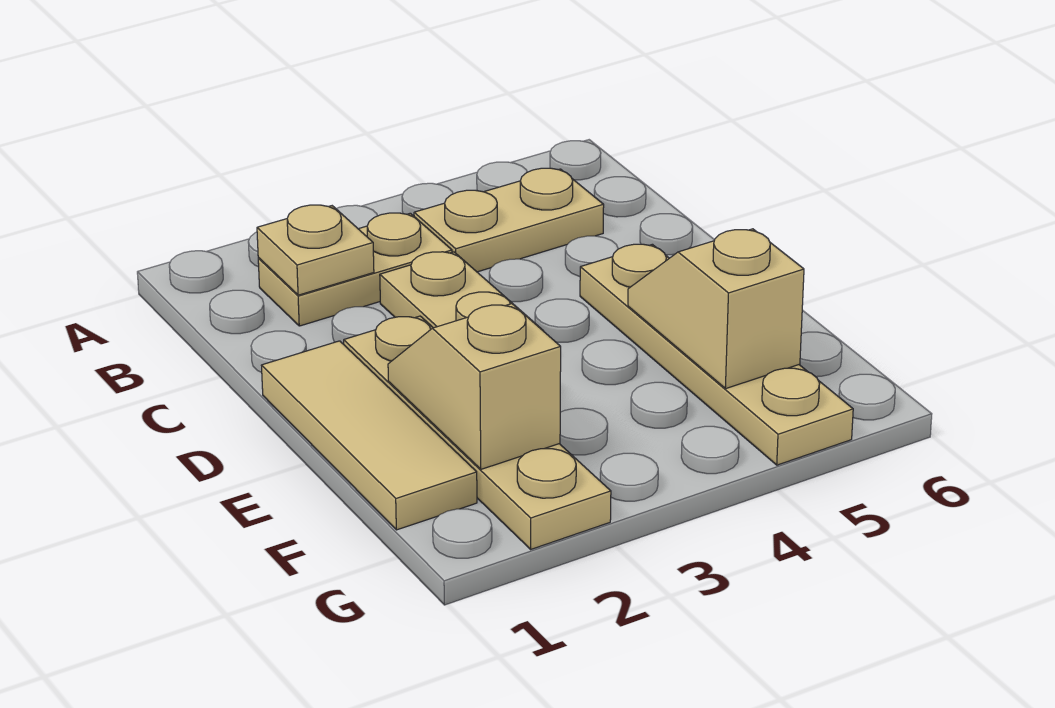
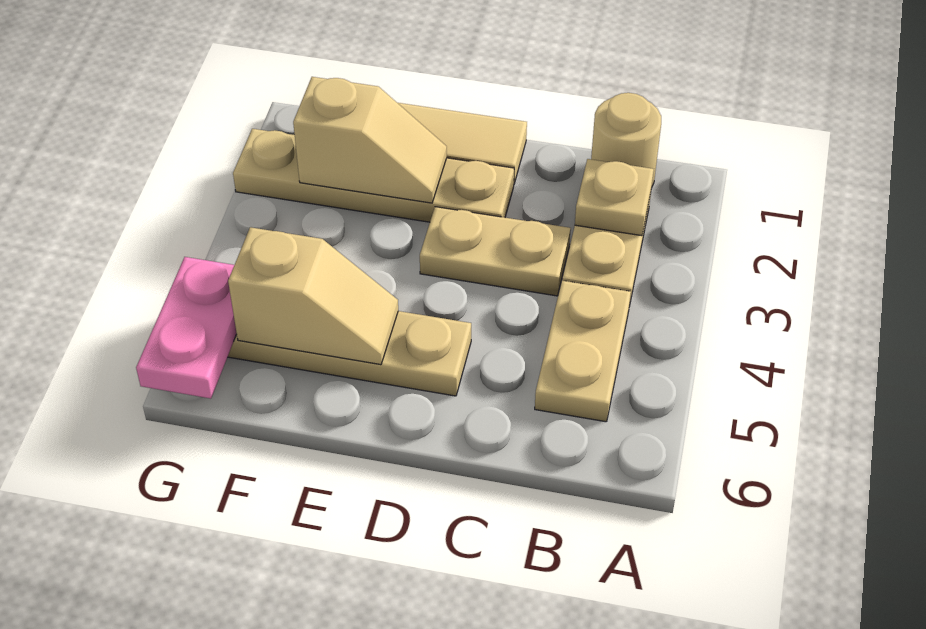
none -> tan round brick B1 level 1
none -> pink plate G5:G6 level 2

